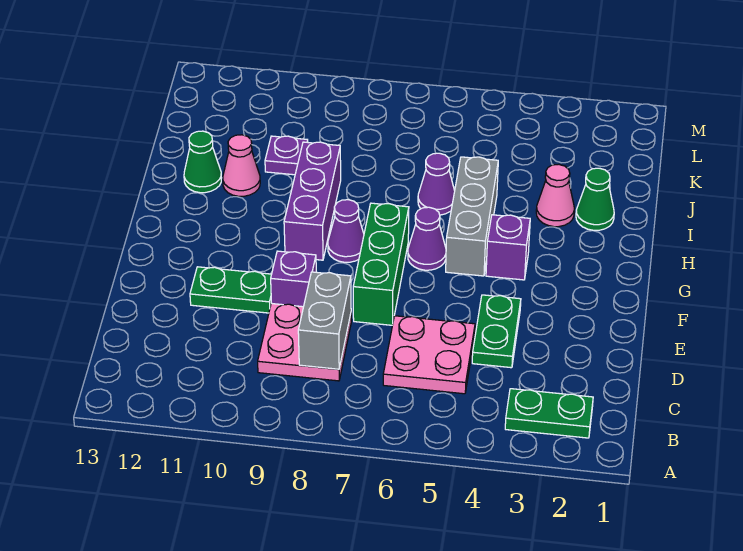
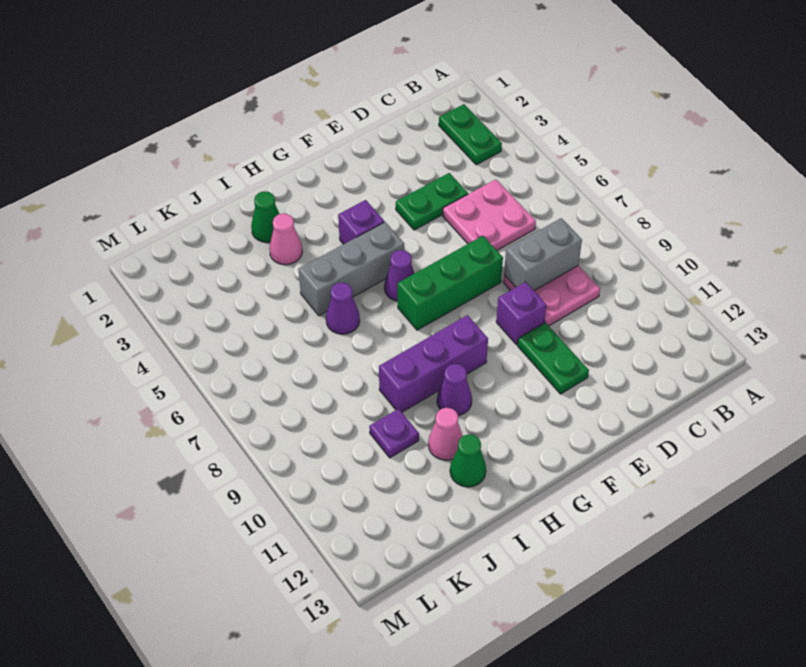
purple cone G8 level 1 -> purple cone H10 level 1

